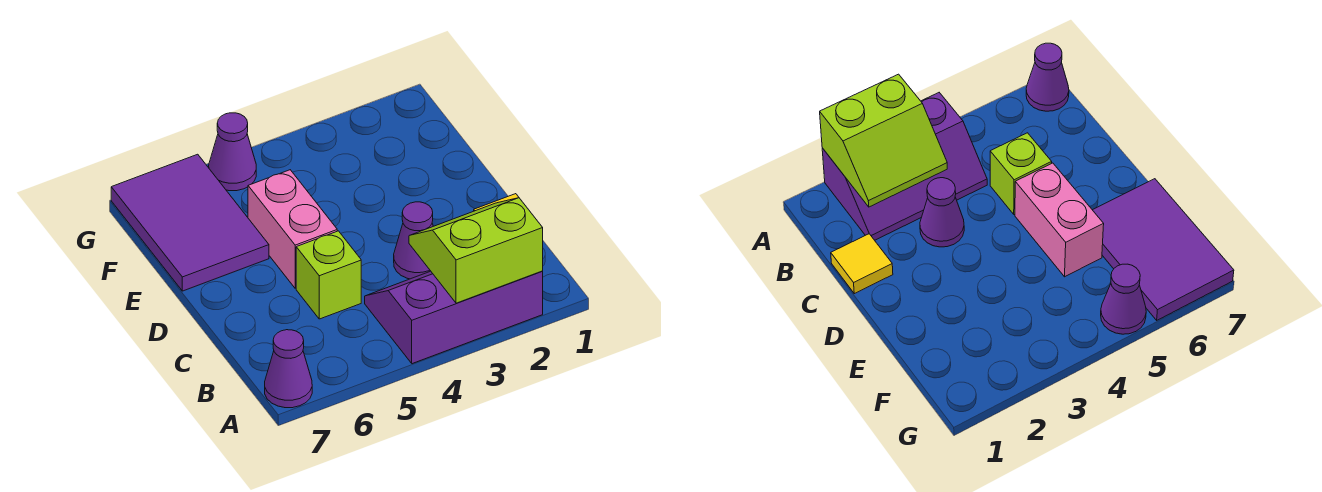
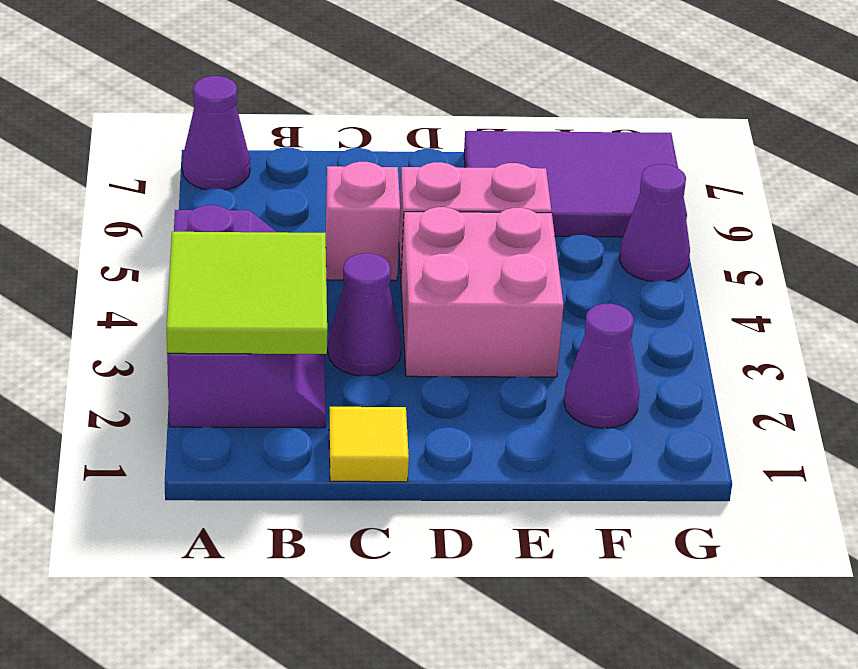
lime slope A2:B3 level 2 top A -> lime tile A2:B3 level 2
lime brick C5 level 1 -> pink brick C5 level 1
none -> pink brick D3:E4 level 1
none -> purple cone F2 level 1

